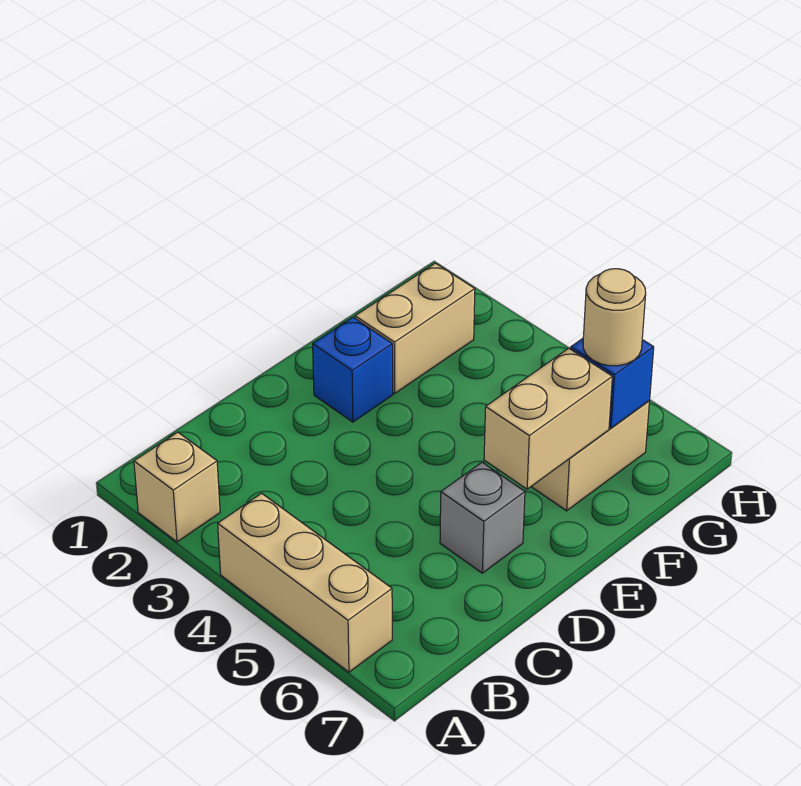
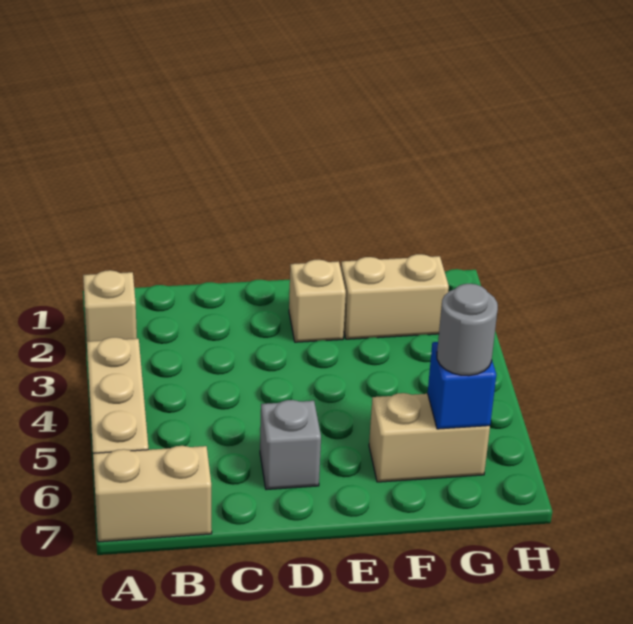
blue brick E2 level 1 -> tan brick E2 level 1
tan brick E6:F6 level 2 -> tan brick A7:B7 level 1
tan round brick G6 level 3 -> grey round brick G6 level 3

